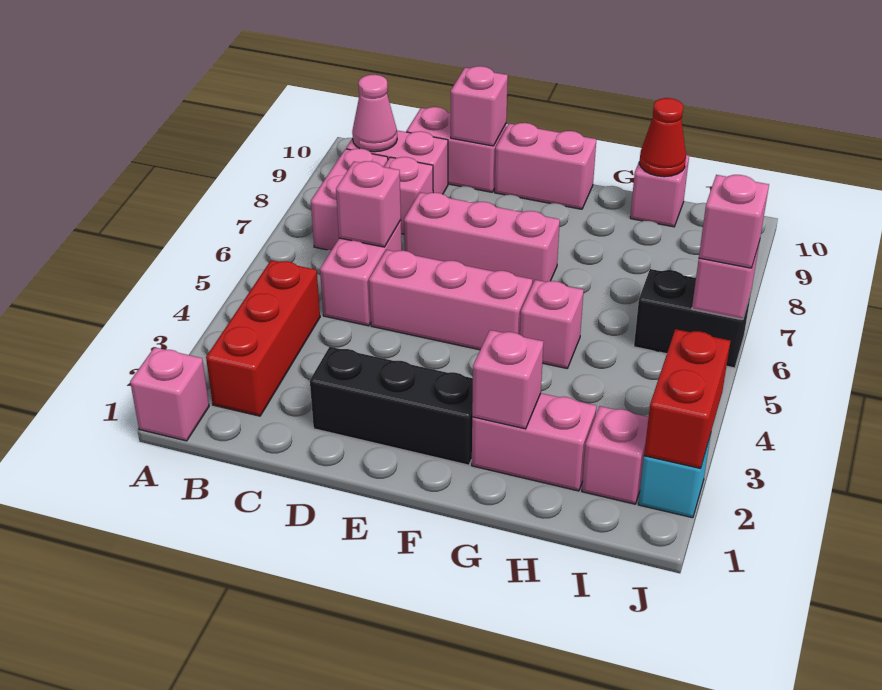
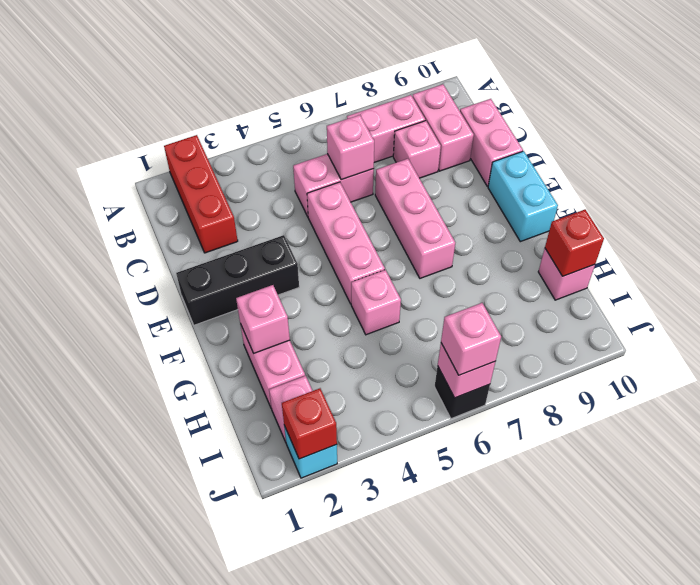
pink brick A1 level 1 -> none
red brick B2:B4 level 1 -> red brick A2:C2 level 1
pink cone B9 level 2 -> none
black brick D2:F2 level 1 -> black brick E1:E3 level 1
pink brick D10 level 2 -> none
pink brick E10:F10 level 1 -> cyan brick E10:F10 level 1
red cone H10 level 2 -> red brick H10 level 2
black brick I6:J6 level 1 -> black brick J6 level 1
red brick J2:J3 level 2 -> red brick J2 level 2

